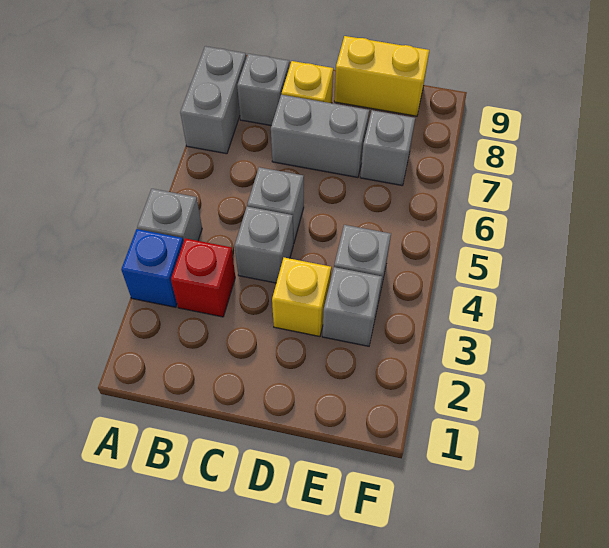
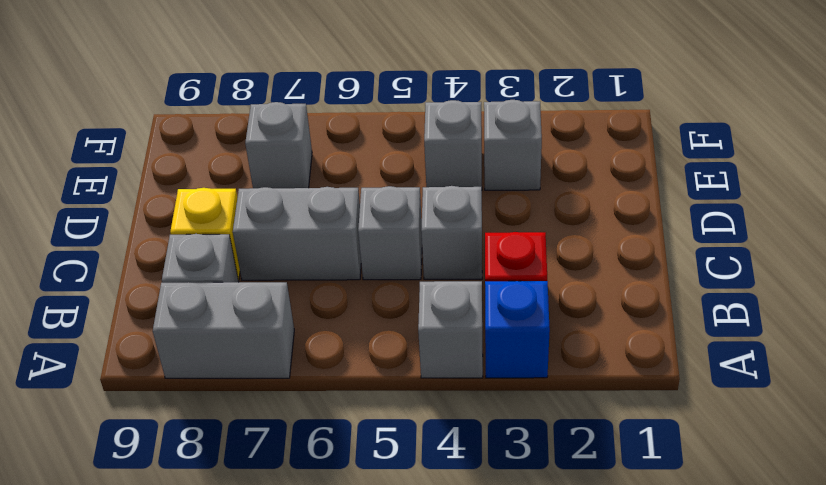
grey brick C7:D7 level 1 -> grey brick C6:C7 level 1
yellow brick D3 level 1 -> none
yellow brick D9:E9 level 1 -> none

